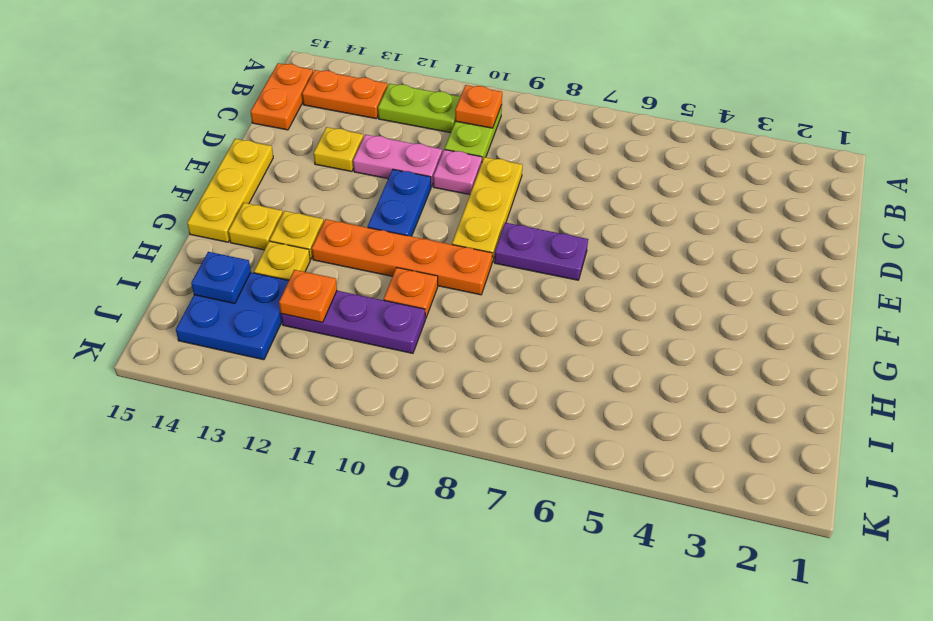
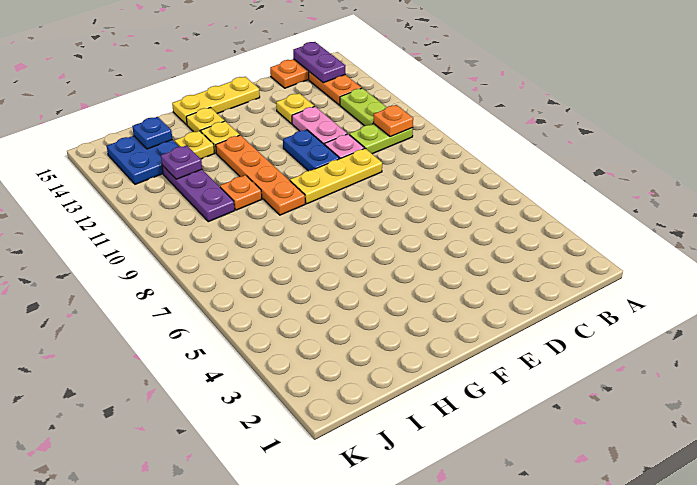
blue plate E11:F11 level 1 -> blue plate E10:E11 level 1
purple plate F7:F8 level 1 -> purple plate B14:B15 level 2
orange plate I12 level 2 -> purple plate I12 level 2

